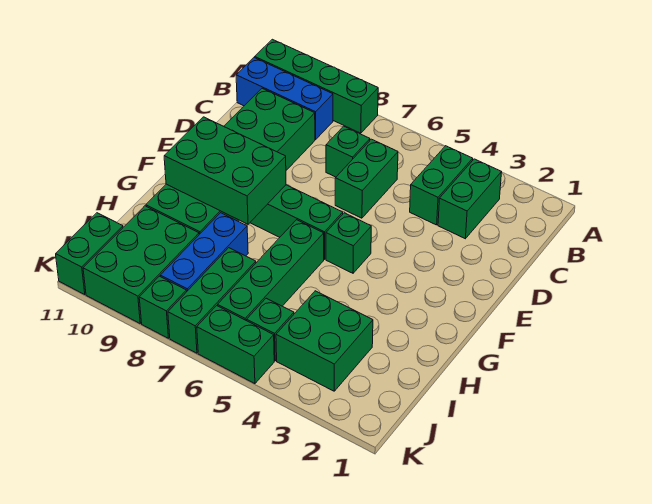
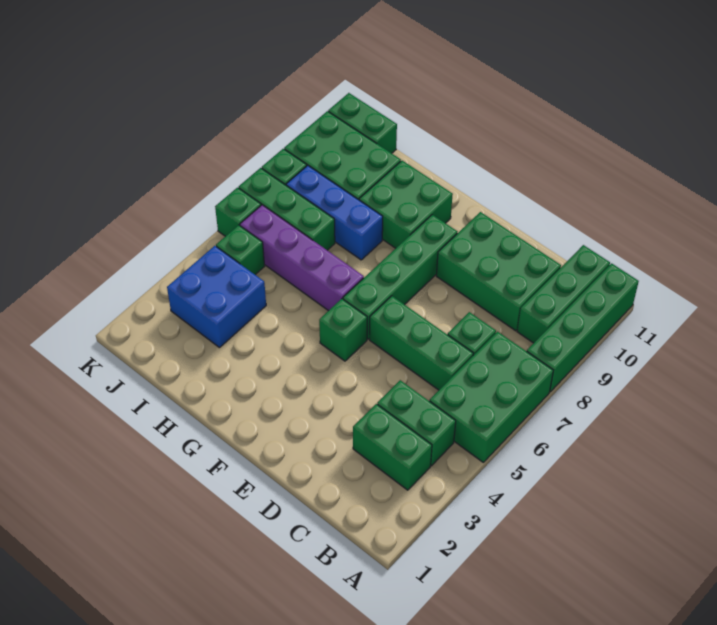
blue brick B9:B11 level 1 -> green brick B9:B11 level 1
green brick C6:D6 level 1 -> green brick C6:E6 level 1
green brick F8:G10 level 2 -> green brick A5:B7 level 1
green brick G6:J6 level 1 -> purple brick G6:J6 level 1
green brick I3:J4 level 1 -> blue brick I3:J4 level 1
green brick K5:K6 level 1 -> green brick K6 level 1

